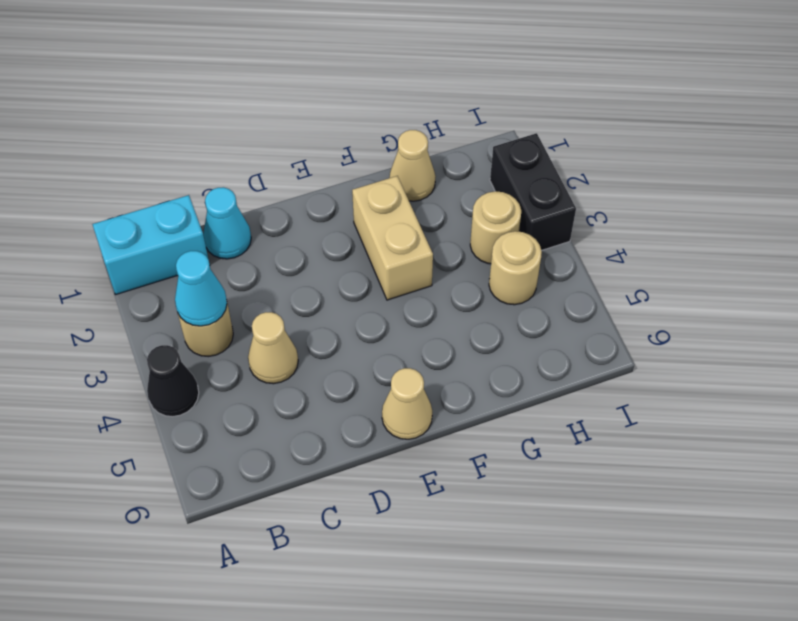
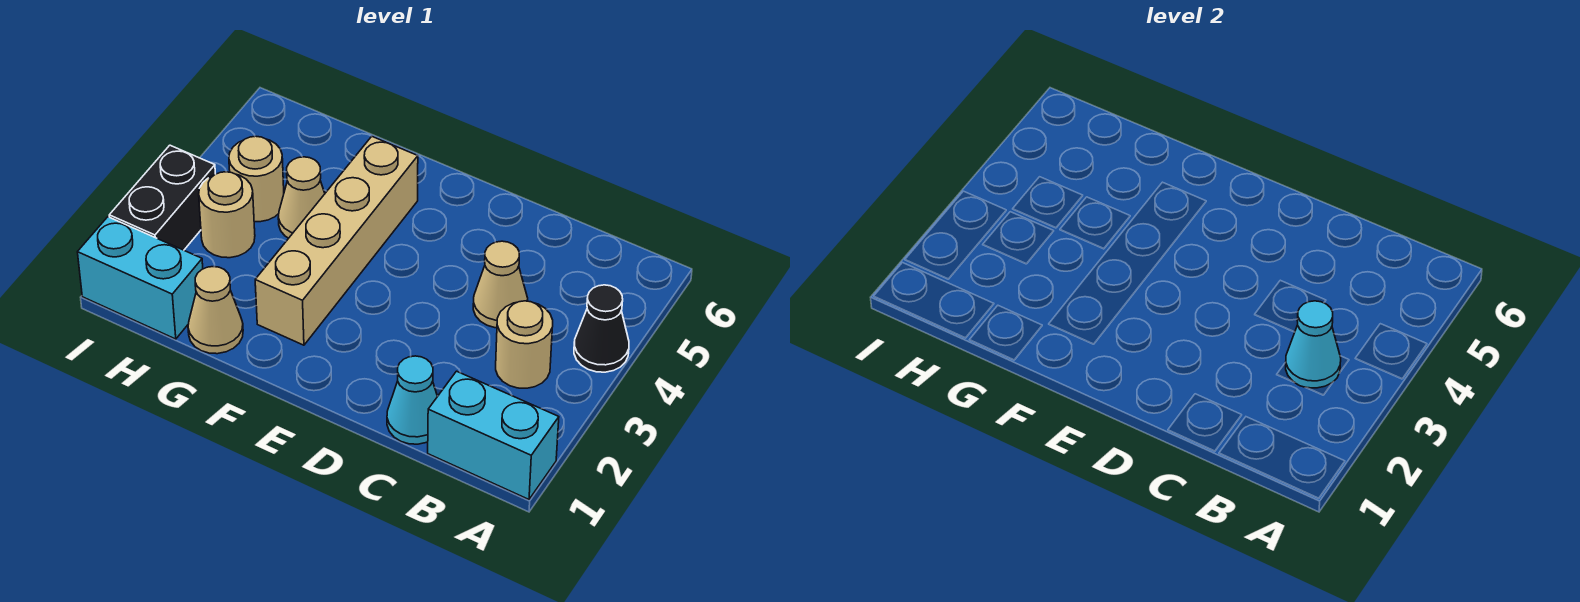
tan cone E6 level 1 -> tan cone G4 level 1
tan brick F2:F3 level 1 -> tan brick F2:F5 level 1
none -> cyan brick H1:I1 level 1

